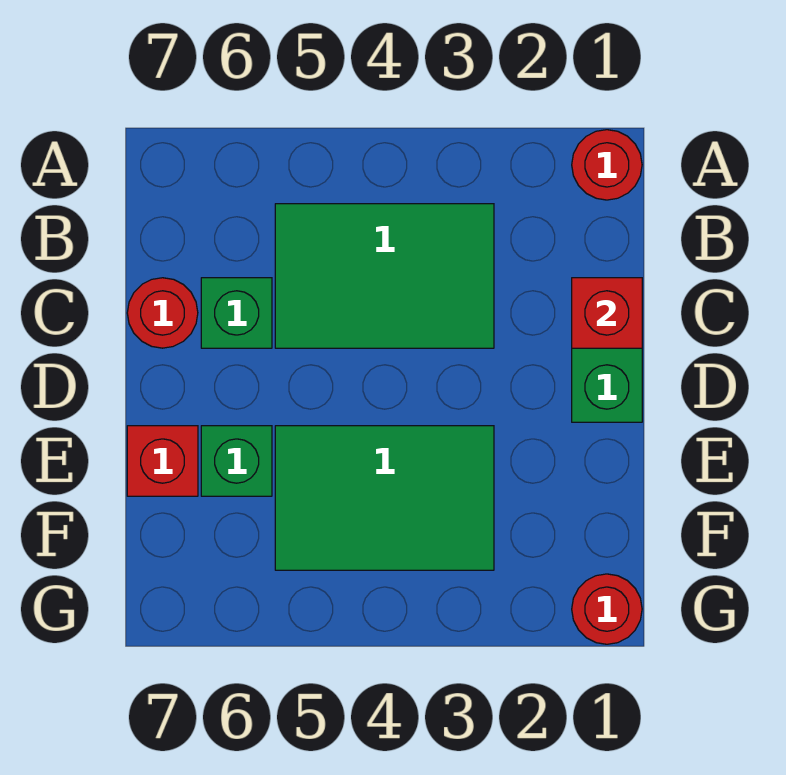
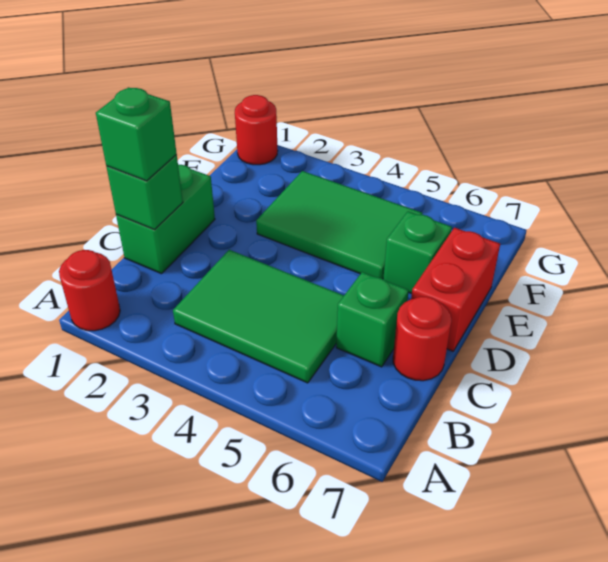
red brick C1 level 2 -> green brick C1 level 2
none -> green brick C1 level 3
red brick E7 level 1 -> red brick D7:E7 level 1

